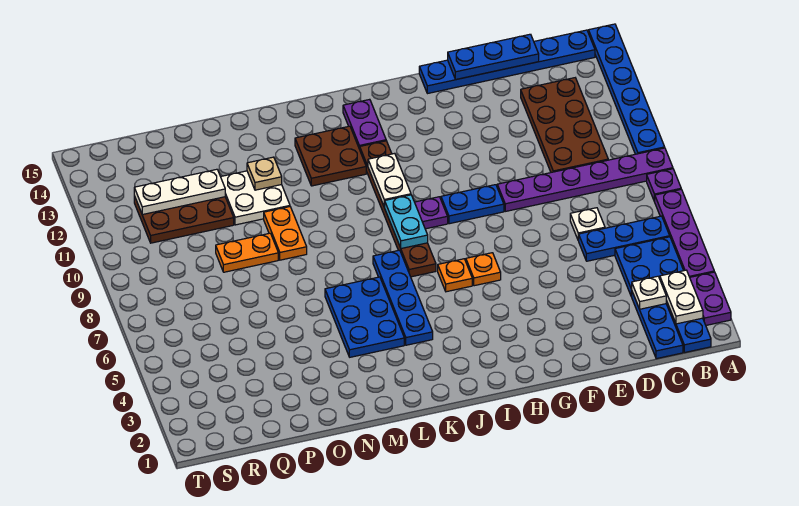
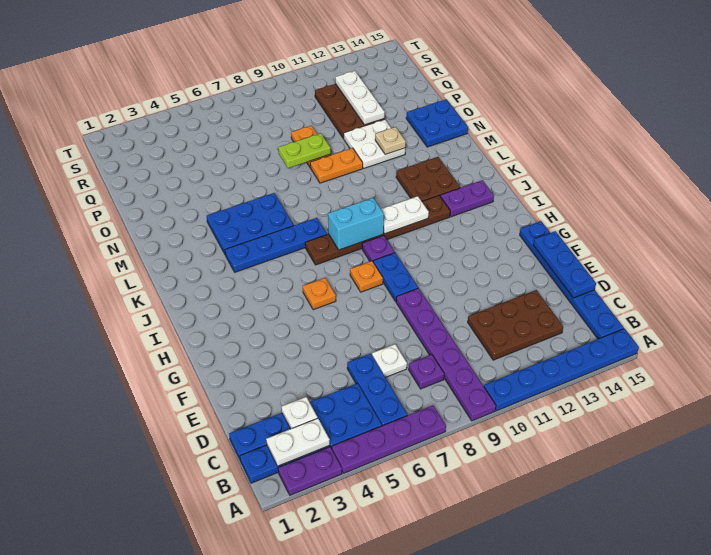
purple plate A8 level 1 -> purple plate C8 level 1
brown plate C10:D13 level 1 -> brown plate C11:D13 level 1
orange plate I6 level 1 -> orange plate H8 level 1
cyan plate J8:J9 level 2 -> cyan brick J8:J9 level 2
none -> blue plate N14:O15 level 1
none -> lime plate O8:O9 level 2

